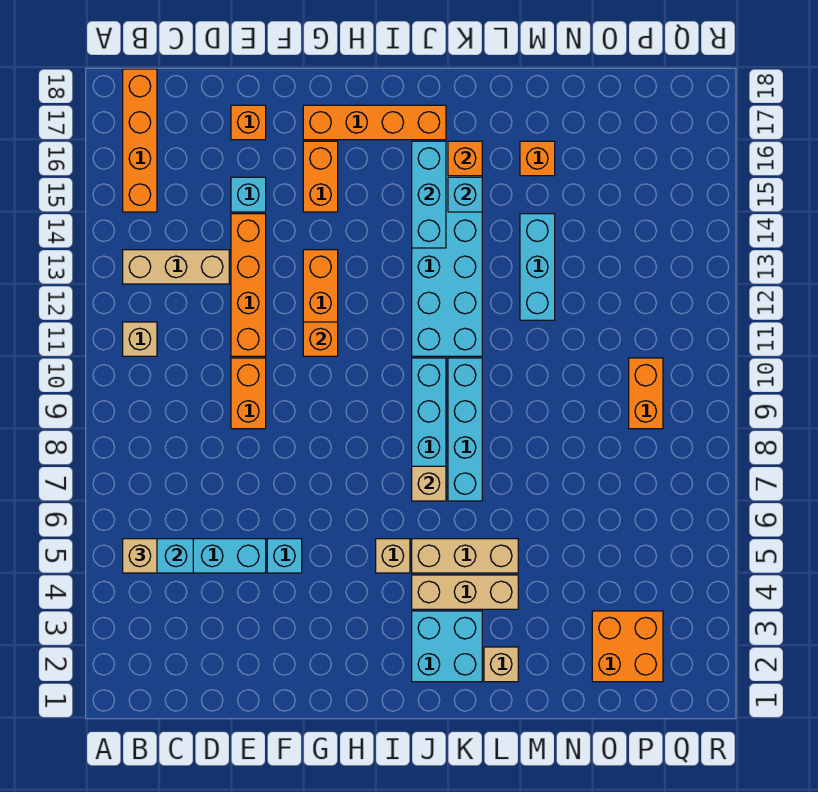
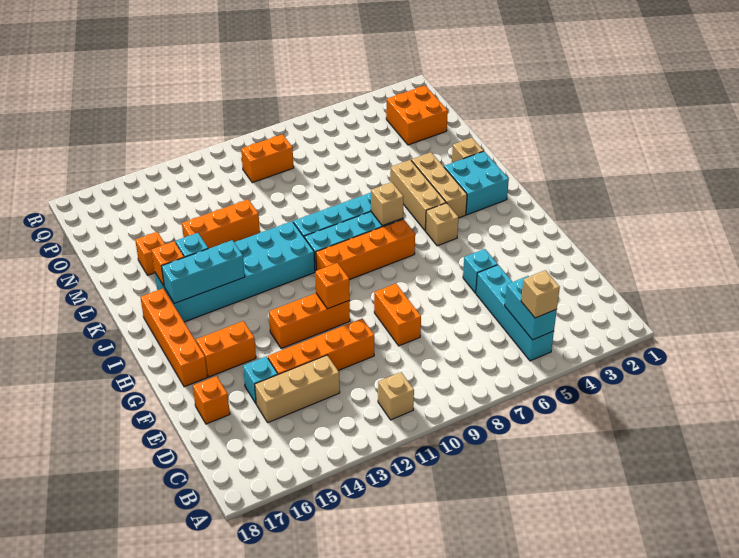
tan brick B13:D13 level 1 -> tan brick D13:D15 level 1
orange brick B15:B18 level 1 -> orange brick I7:I10 level 1
orange brick E9:E10 level 1 -> orange brick E9:F9 level 1
cyan brick M12:M14 level 1 -> orange brick M12:M14 level 1

